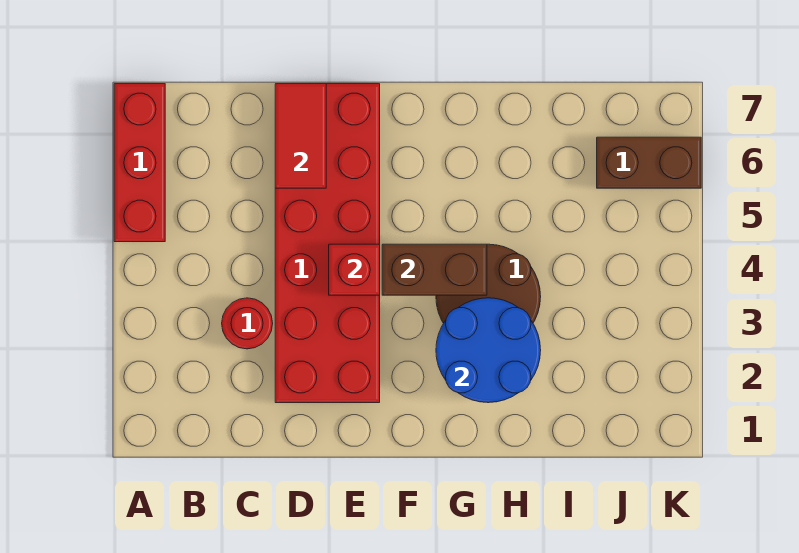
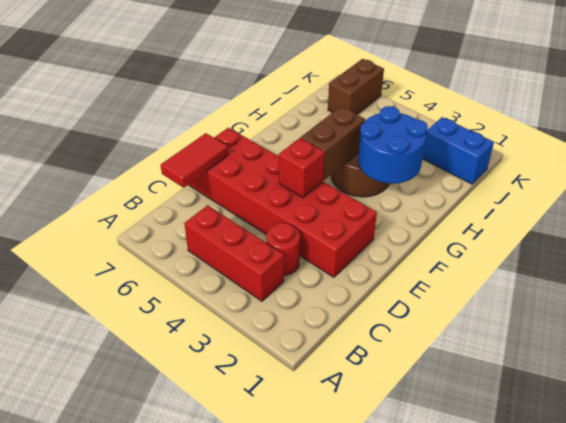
red brick A5:A7 level 1 -> red brick B3:B5 level 1
red tile D6:D7 level 2 -> red tile C7:D7 level 2
none -> blue brick J1:J2 level 1

